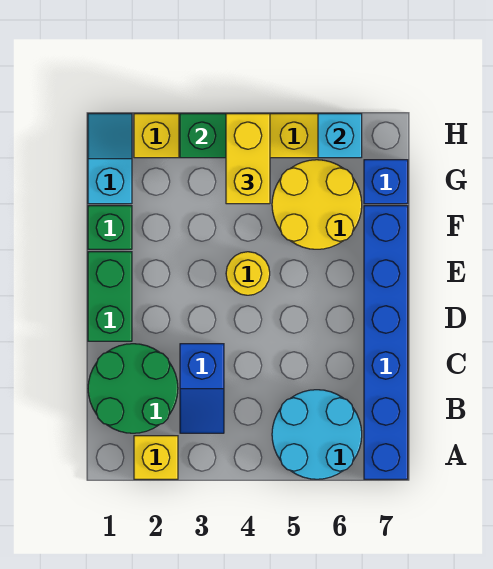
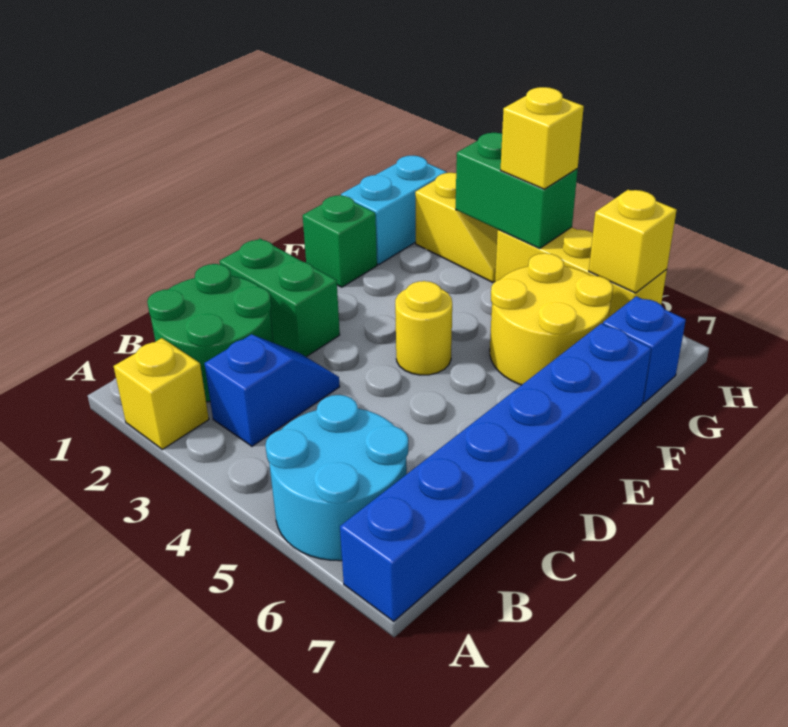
blue slope B3:C3 level 1 top C -> blue slope B3:C3 level 1 top B
green brick D1:E1 level 1 -> green brick D1:D2 level 1
cyan slope G1:H1 level 1 top G -> cyan brick G1:H1 level 1
yellow brick G4:H4 level 3 -> yellow brick H4 level 3
cyan brick H6 level 2 -> yellow brick H6 level 2

